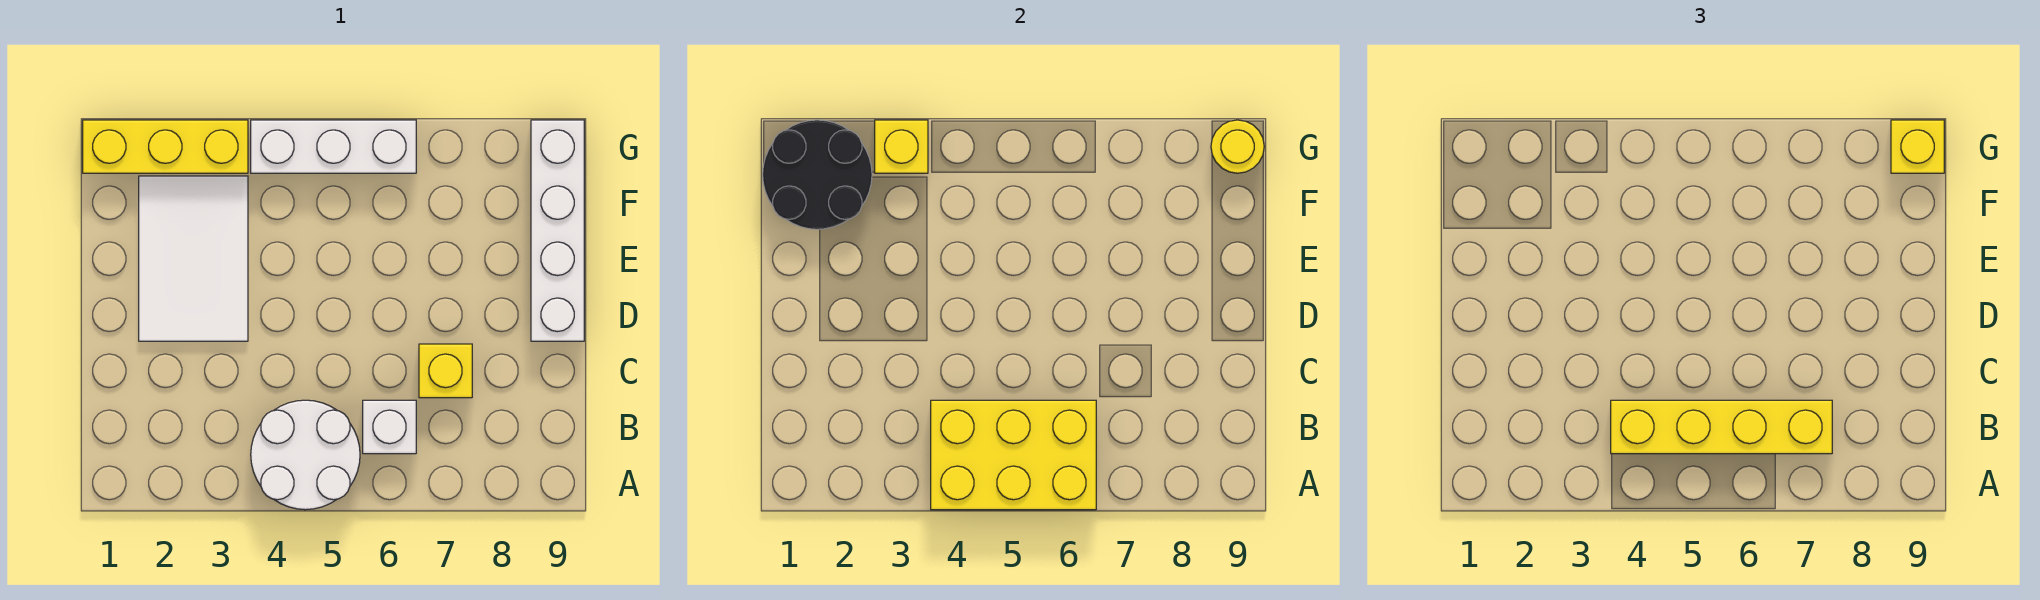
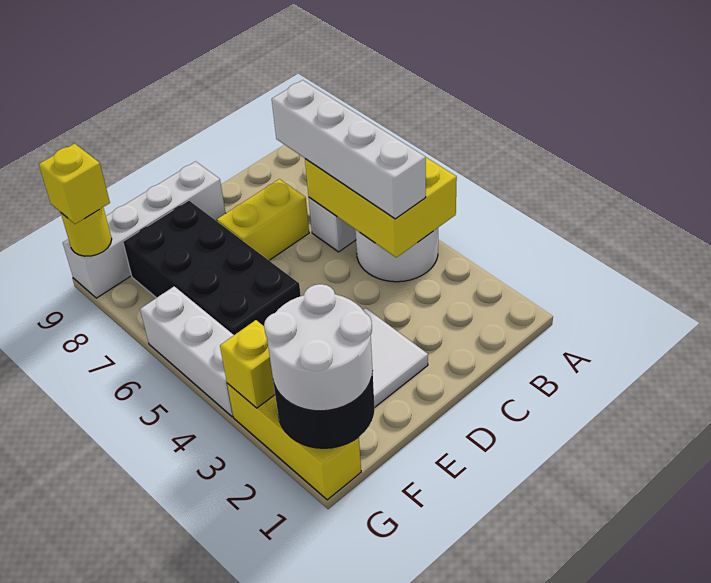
yellow brick B4:B7 level 3 -> white brick B4:B7 level 3
yellow brick C7 level 1 -> yellow brick C7:D7 level 1
none -> black brick E5:F8 level 1
none -> white round brick F1:G2 level 3

